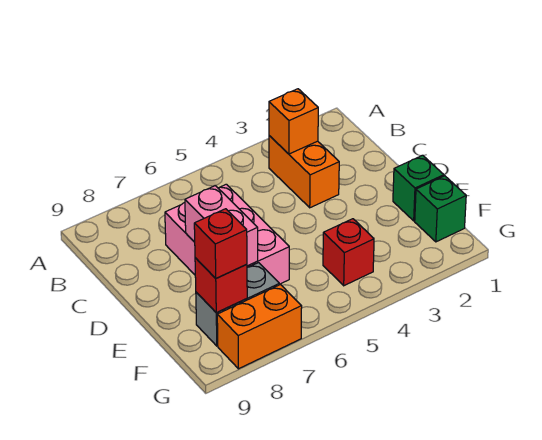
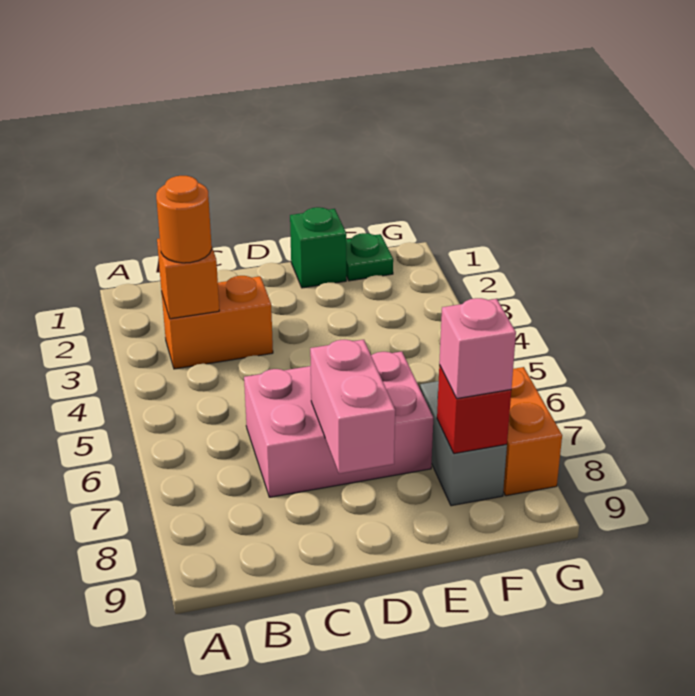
none -> orange round brick B3 level 3
pink brick D7:E7 level 2 -> pink brick D7:D8 level 2
green brick F1 level 1 -> green plate F1 level 1
red brick F4 level 1 -> none
red brick F8 level 3 -> pink brick F8 level 3

